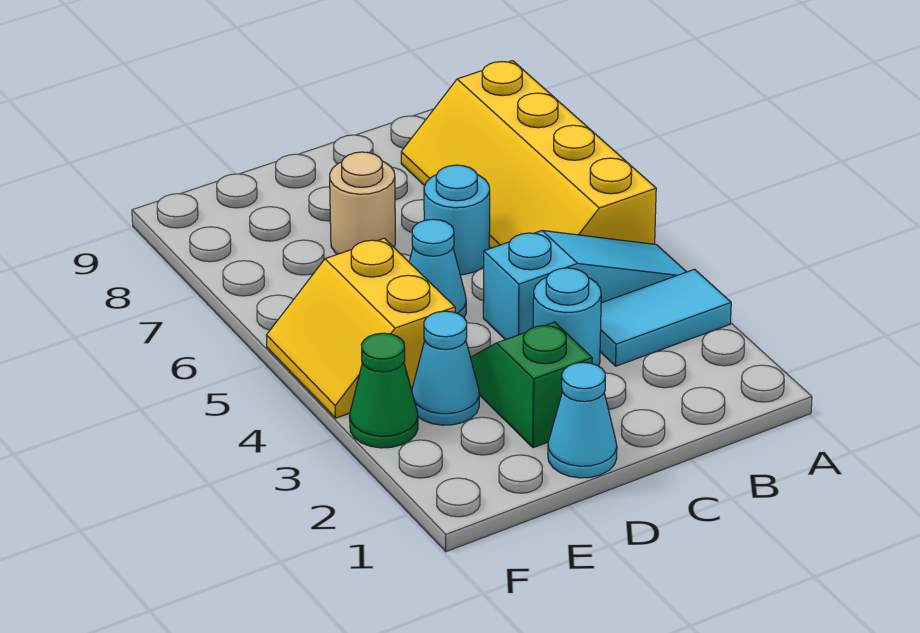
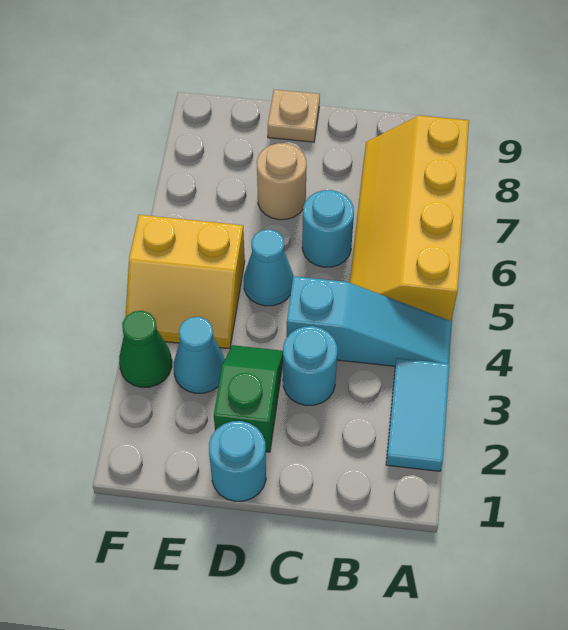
cyan tile A3:B3 level 1 -> cyan tile A2:A3 level 1
cyan cone D1 level 1 -> cyan round brick D1 level 1
none -> tan plate D9 level 1
yellow slope E4:F5 level 1 top E -> yellow slope E4:F5 level 1 top 5

